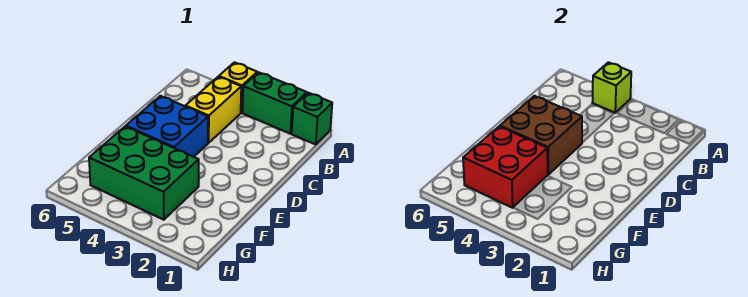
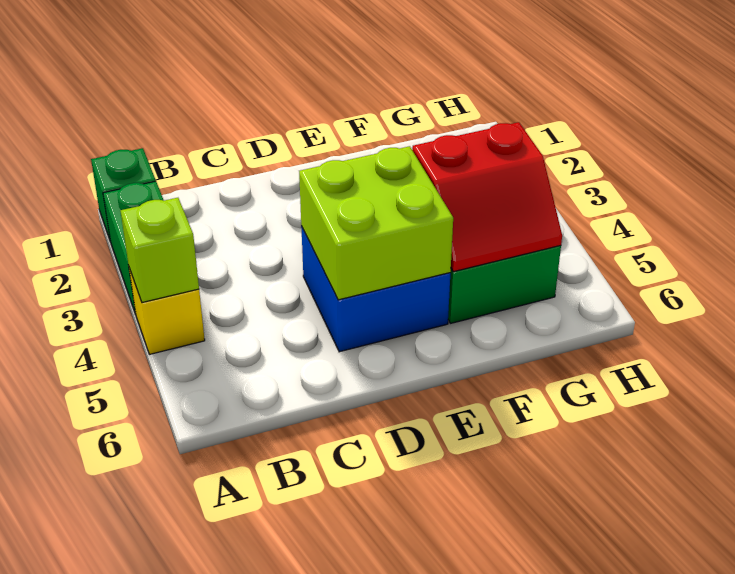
yellow brick B4:C4 level 1 -> none
brown brick D4:E5 level 2 -> lime brick D4:E5 level 2
red brick F4:G5 level 2 -> red slope F4:G5 level 2 top 4

